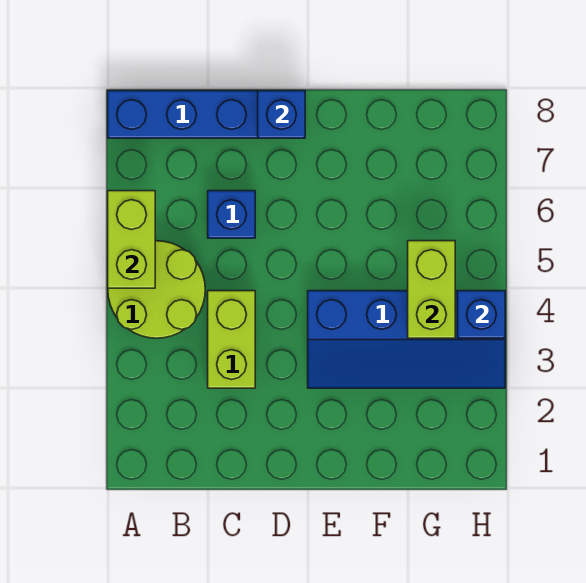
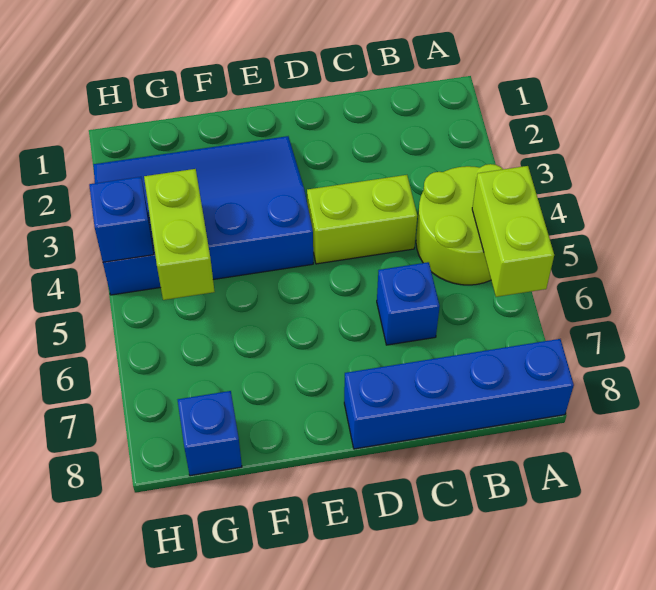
lime brick C3:C4 level 1 -> lime brick C4:D4 level 1
blue brick D8 level 2 -> blue brick G8 level 1
blue slope E3:H4 level 1 top 4 -> blue slope E2:H4 level 1 top 4

